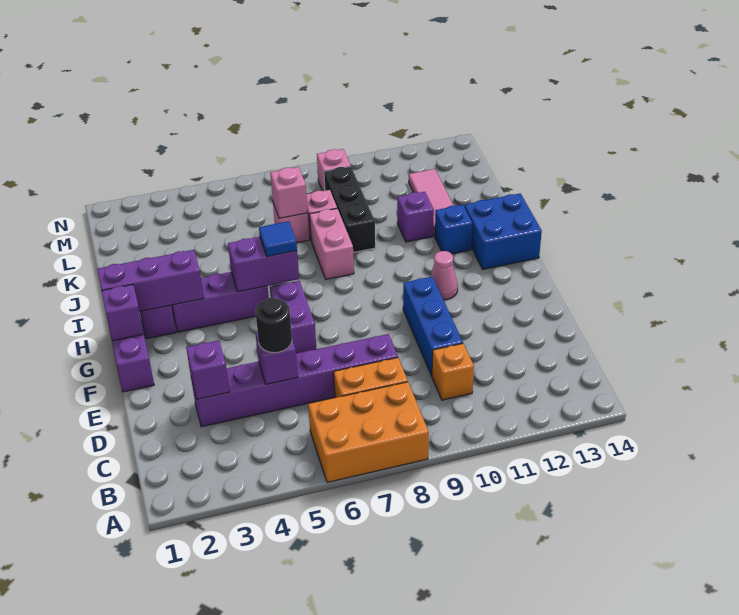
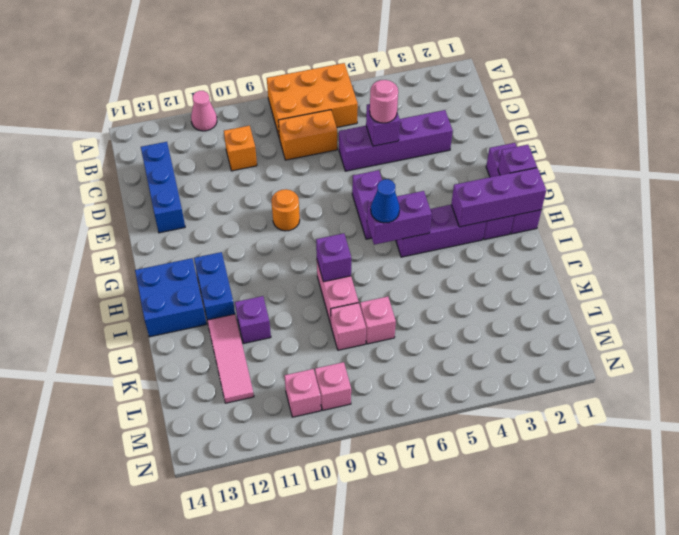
purple brick D3:D8 level 1 -> purple brick D3:D6 level 1
purple brick D3 level 2 -> purple brick I8 level 2
black round brick D5 level 3 -> pink round brick D5 level 3
blue brick D10:F10 level 1 -> blue brick C13:E13 level 1
none -> orange round brick F9 level 1
pink cone G11 level 1 -> pink cone A11 level 1
blue tile H6 level 3 -> blue cone H6 level 3
blue brick I12 level 1 -> blue brick H12:I12 level 1
black brick J9:L9 level 1 -> none
pink brick K7 level 2 -> pink brick M10 level 1

